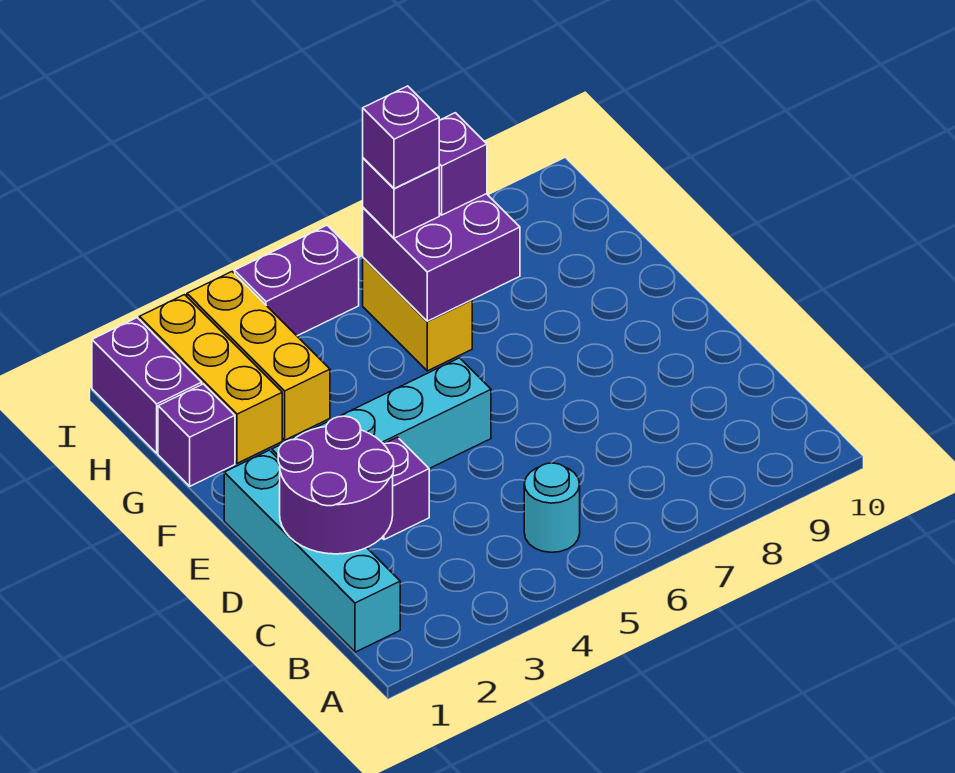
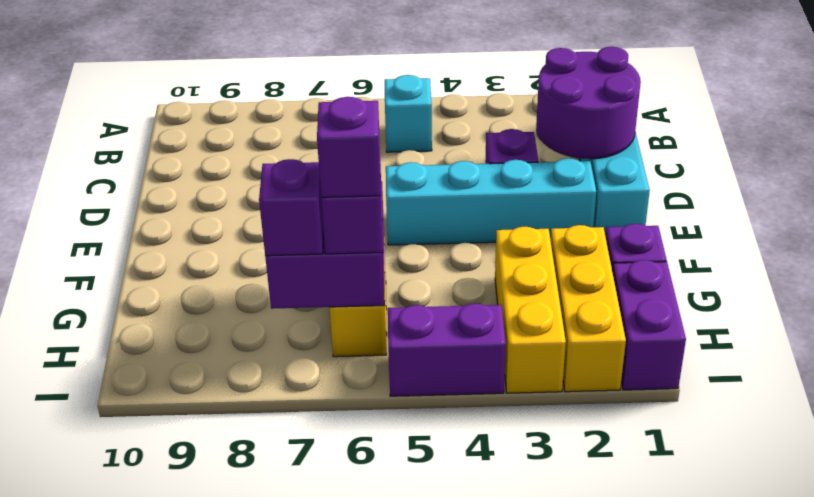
cyan round brick B5 level 1 -> cyan brick B5 level 1

